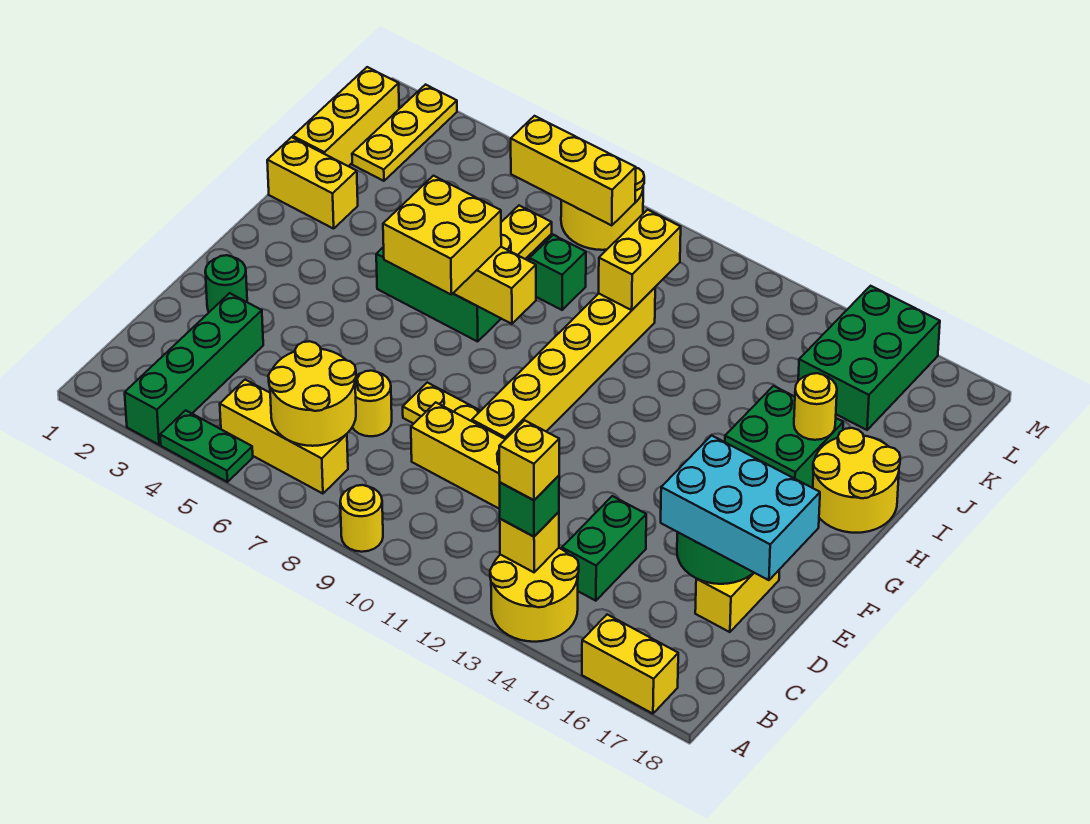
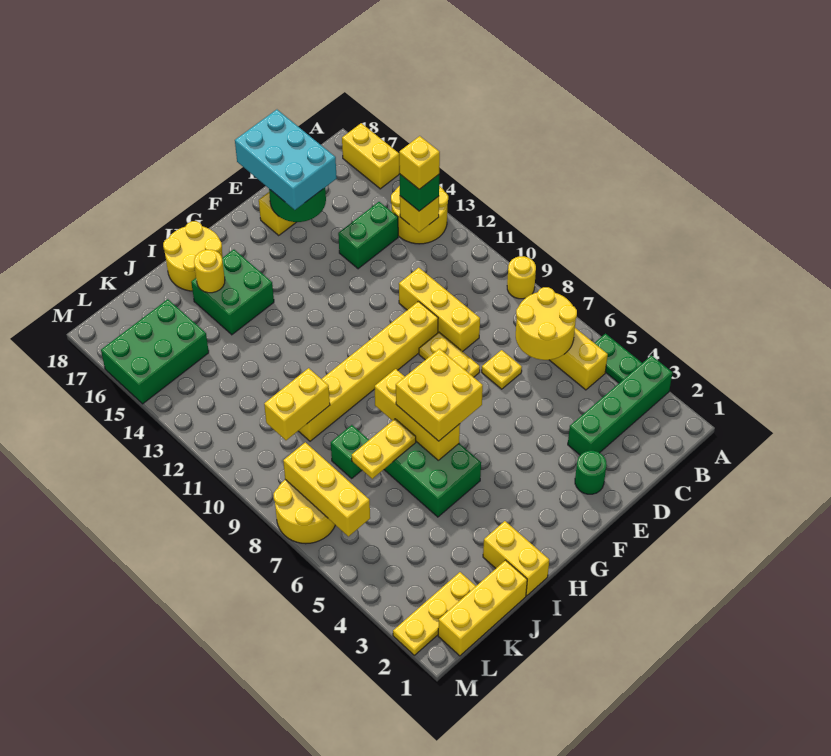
yellow round brick D7 level 1 -> yellow plate D7 level 1

